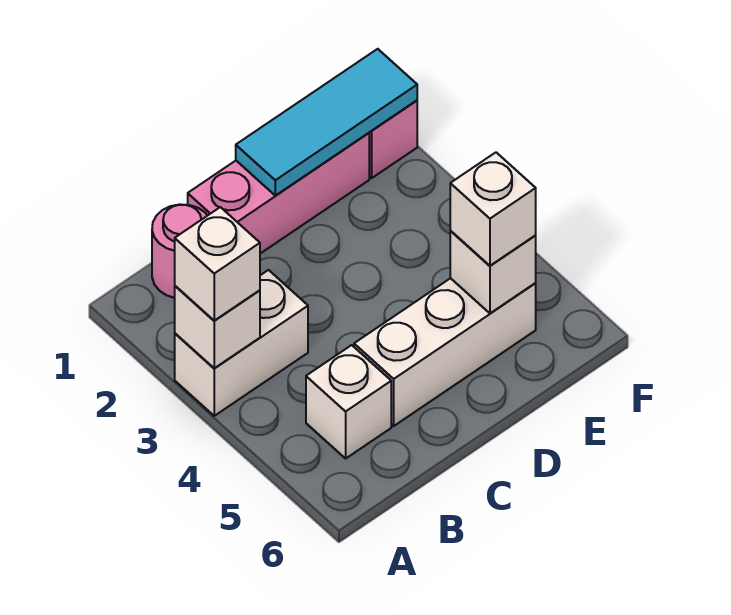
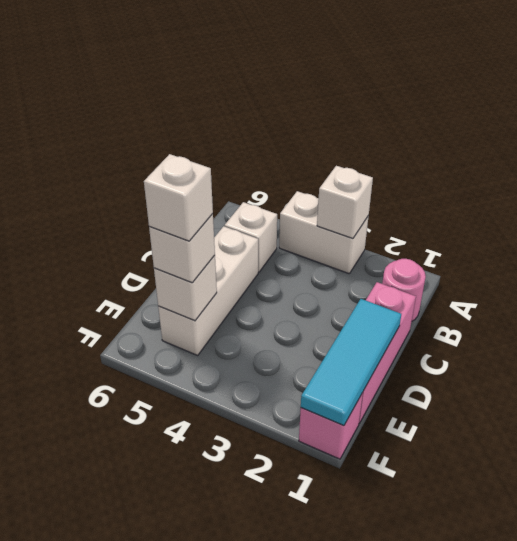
white brick A3:B3 level 1 -> white brick A3:A4 level 1
white brick A3 level 3 -> white brick E5 level 4

